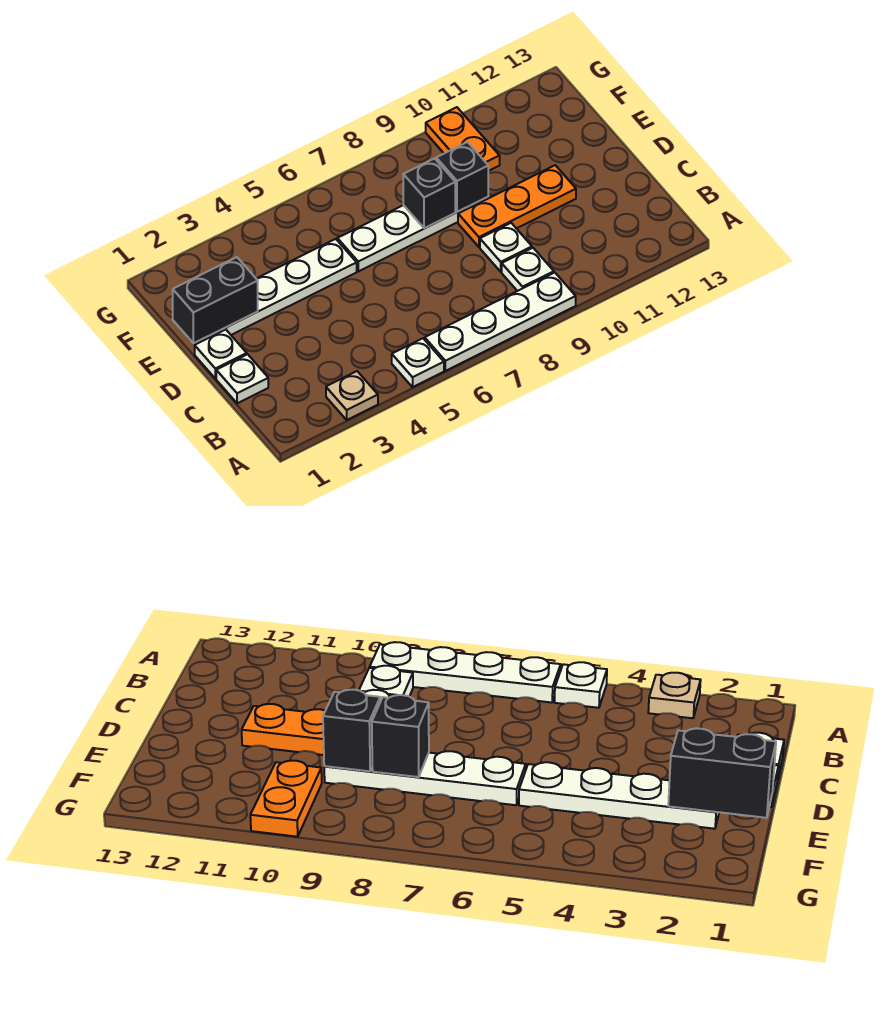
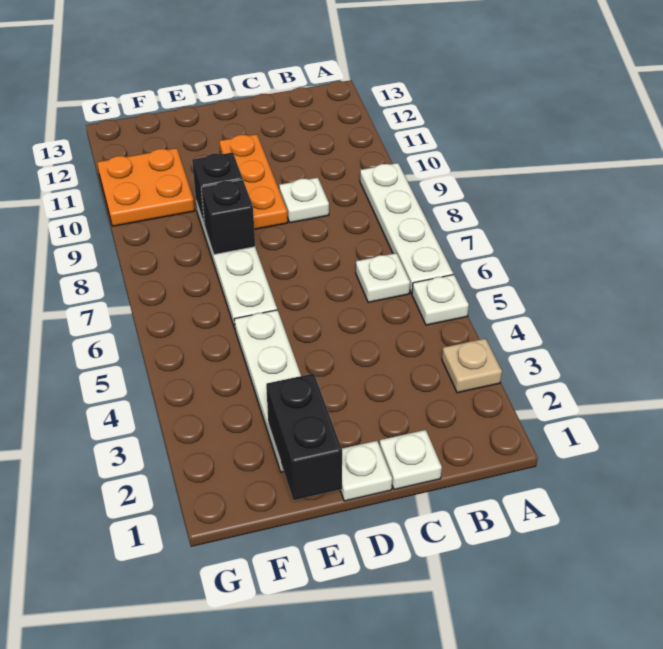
white plate B9 level 1 -> white plate B6 level 1
orange plate F10:G10 level 1 -> orange plate F10:G11 level 1

